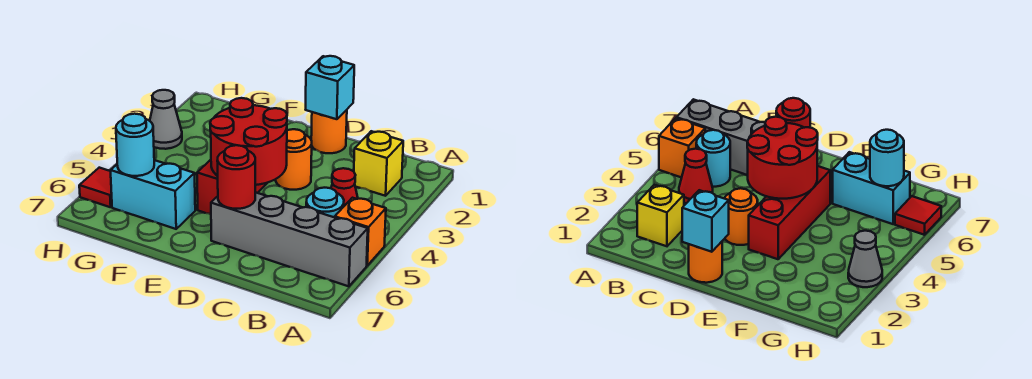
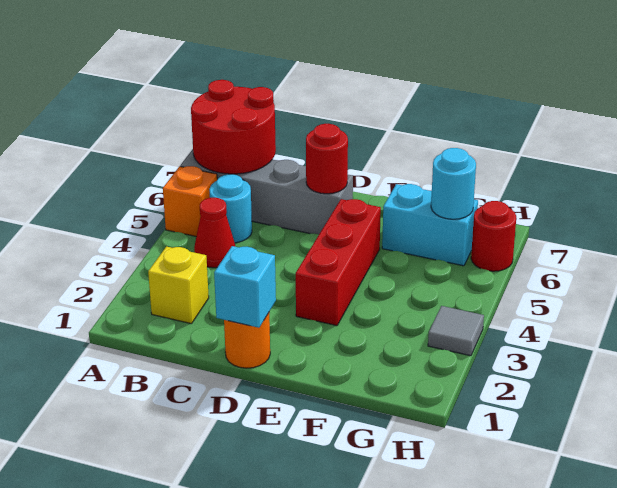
orange round brick D3 level 1 -> none
red round brick D4:E5 level 2 -> red round brick A6:B7 level 2
grey cone H3 level 1 -> grey tile H3 level 1
red tile H6 level 1 -> red round brick H6 level 1

